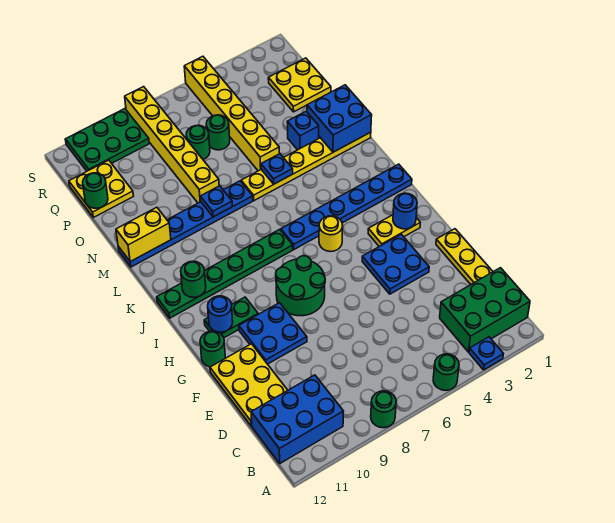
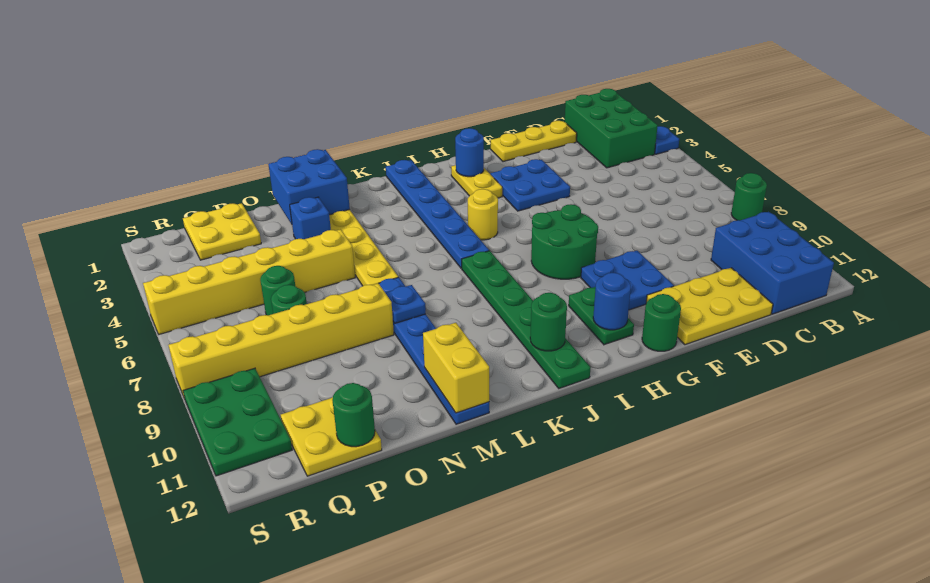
green round brick A5 level 1 -> none
blue plate M5 level 2 -> none

